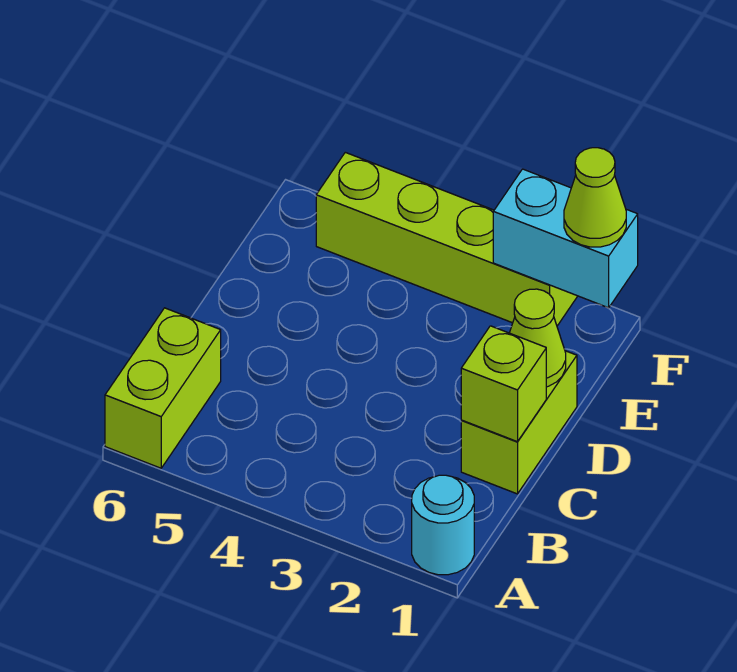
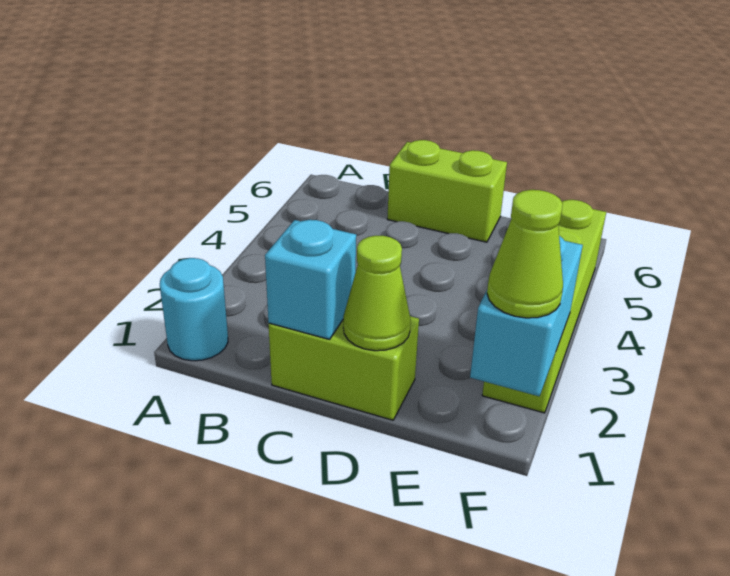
lime brick A6:B6 level 1 -> lime brick C6:D6 level 1
lime brick C1 level 2 -> cyan brick C1 level 2

